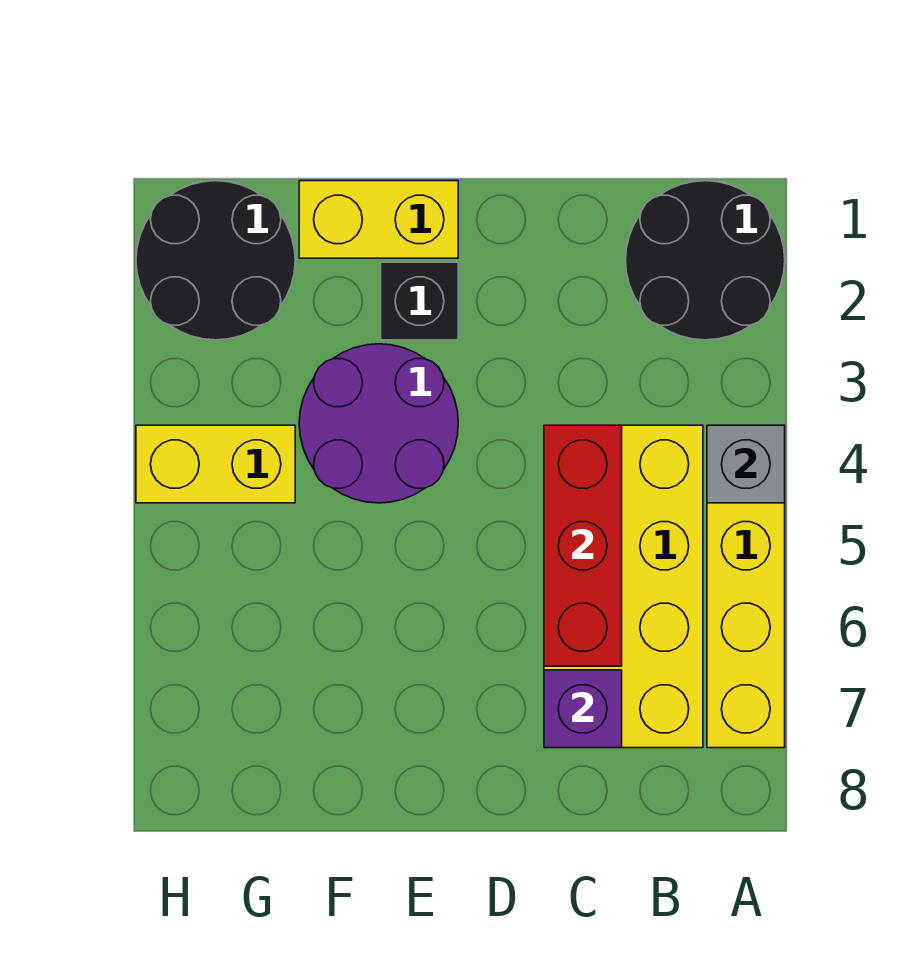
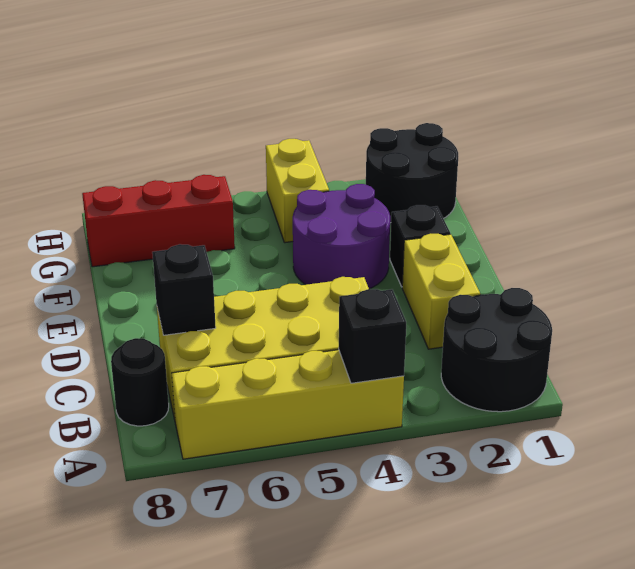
grey brick A4 level 2 -> black brick A4 level 2
none -> black round brick B8 level 1
red brick C4:C6 level 2 -> red brick G6:G8 level 1
purple brick C7 level 2 -> black brick C7 level 2
yellow brick E1:F1 level 1 -> yellow brick C2:D2 level 1

